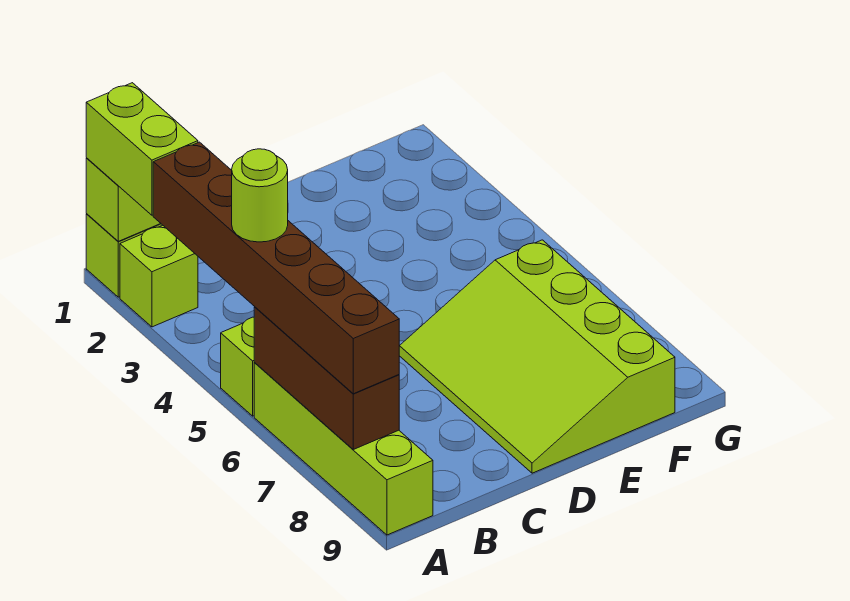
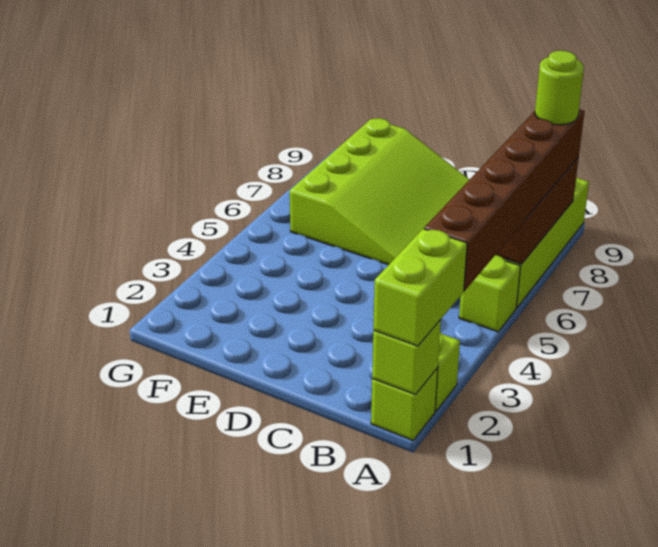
lime round brick A5 level 4 -> lime round brick A8 level 4

